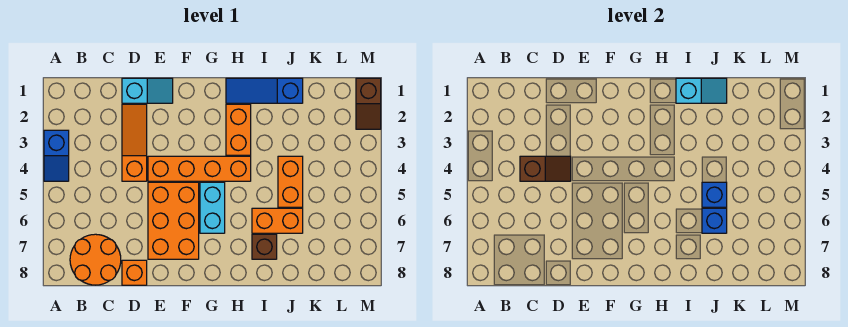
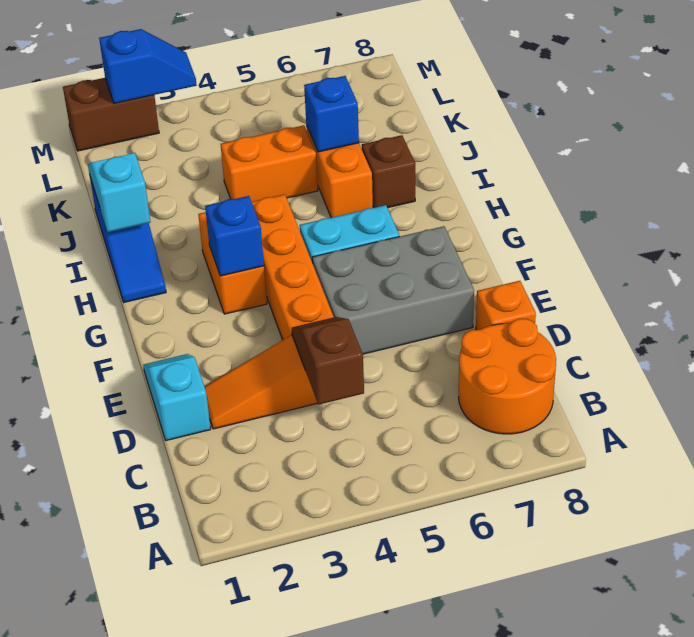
blue slope A3:A4 level 1 top 3 -> blue slope M2:M3 level 2 top 2
orange brick E5:F7 level 1 -> grey brick E5:F7 level 1
orange brick H2:H3 level 1 -> orange brick G3:H3 level 1
blue brick J5 level 2 -> blue brick G3 level 2
brown slope M1:M2 level 1 top 1 -> brown brick M1:M2 level 1

